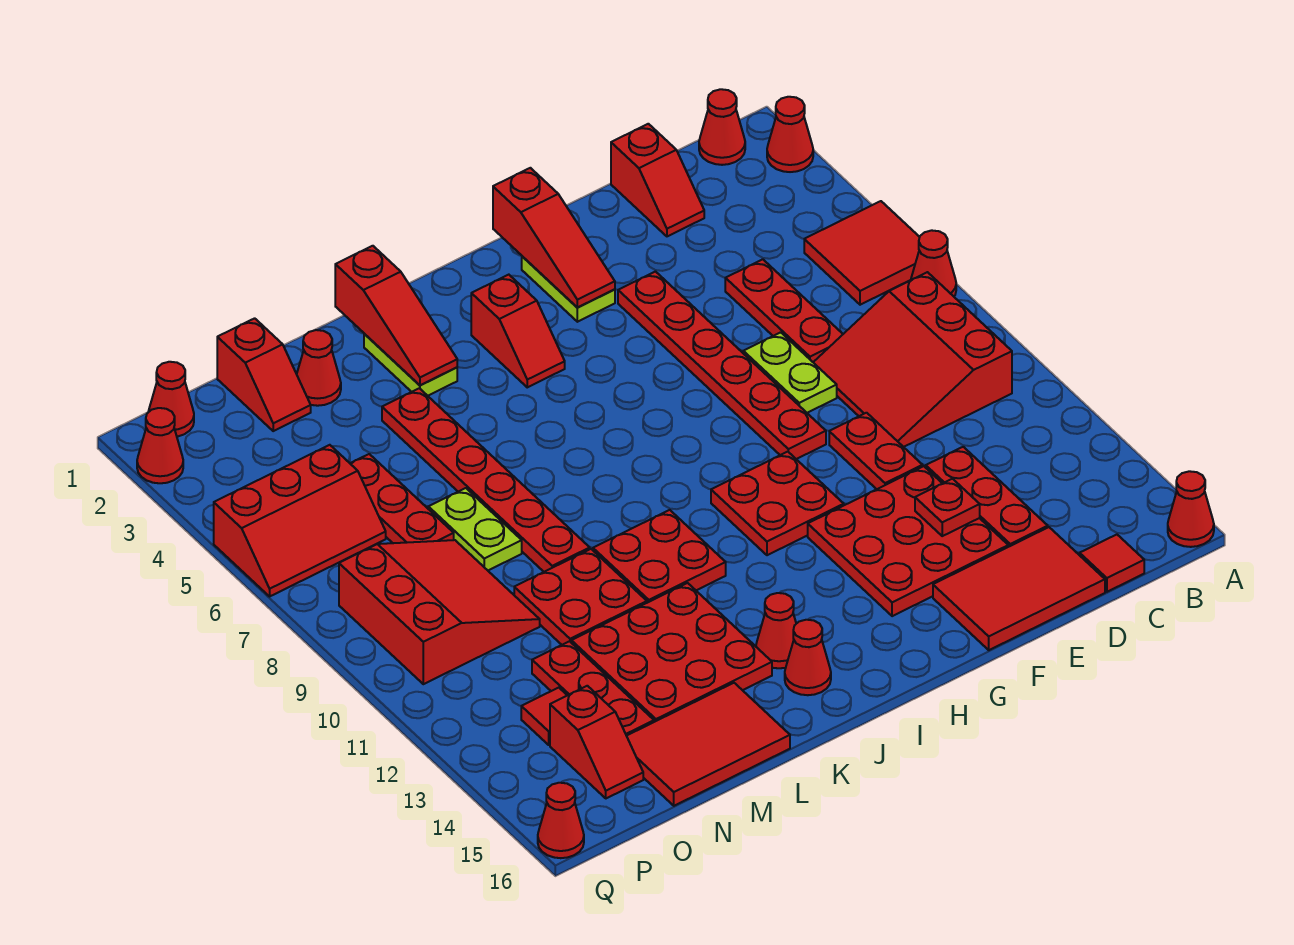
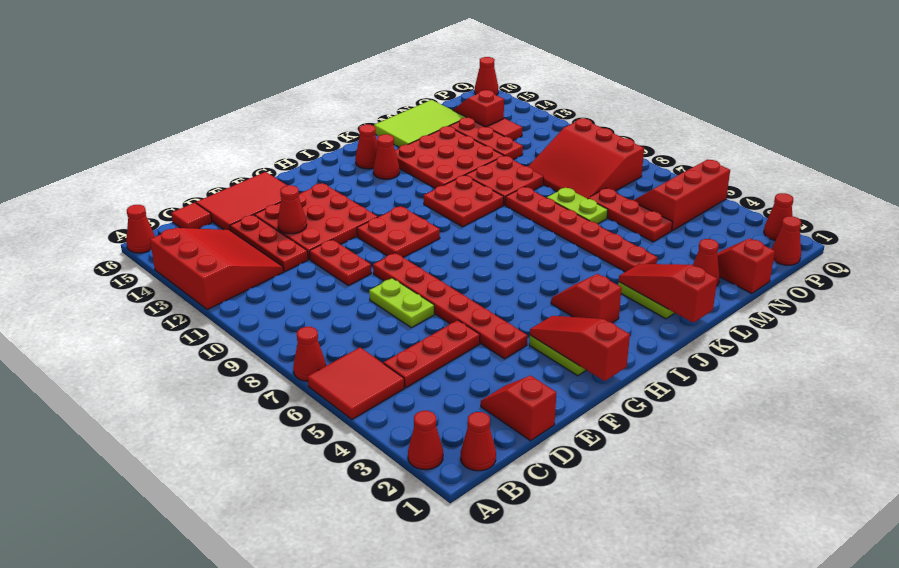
red slope B8:D10 level 1 top B -> red slope A12:C14 level 1 top A
red plate D5:D7 level 1 -> red plate C5:E5 level 1
red plate E13 level 2 -> red cone E13 level 2
red tile L15:N16 level 1 -> lime tile L15:N16 level 1

